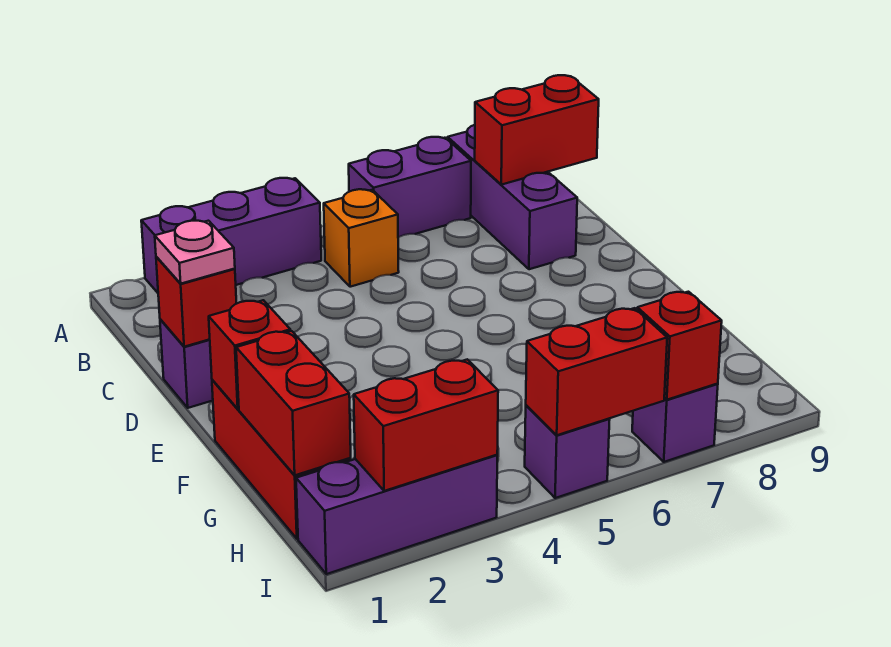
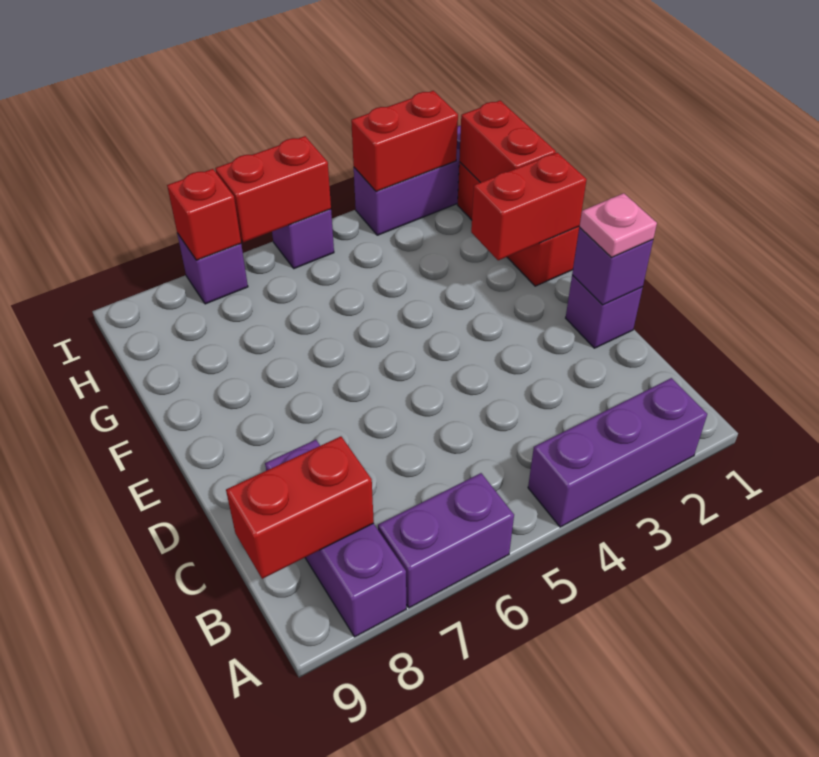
orange brick B5 level 1 -> none
red brick D1 level 2 -> purple brick D1 level 2
red brick F1 level 2 -> red brick F1:F2 level 2

